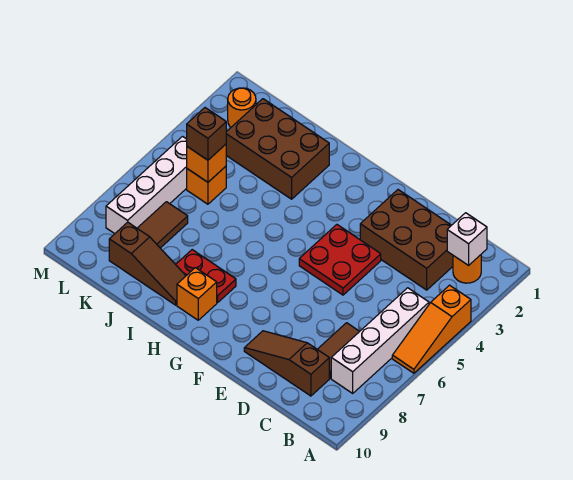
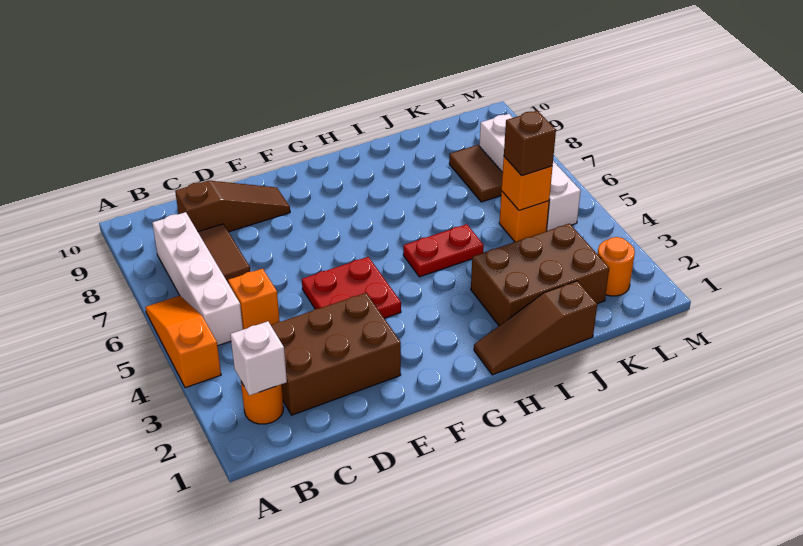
red plate H8:I8 level 1 -> red plate H5:I5 level 1
orange brick H9 level 1 -> orange brick C5 level 1
brown slope I9:K9 level 1 top K -> brown slope H1:J1 level 1 top J

